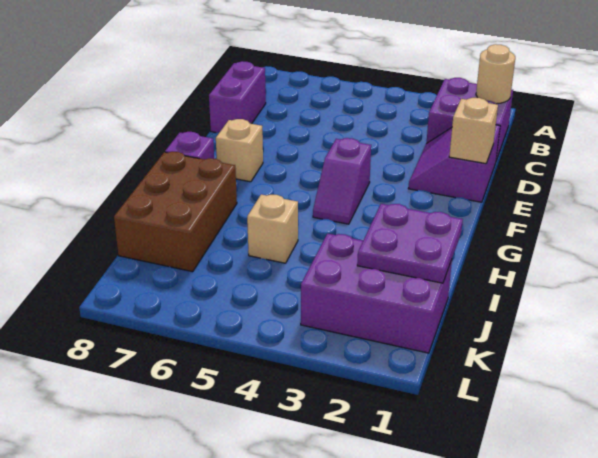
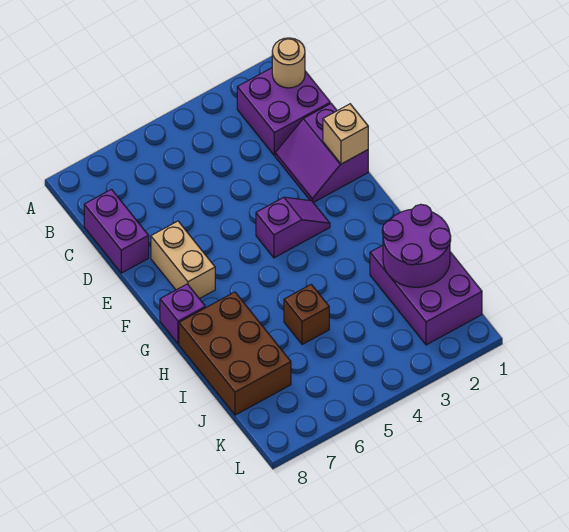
purple slope F4:G4 level 1 top F -> purple slope F3:F4 level 1 top 4
tan brick F7 level 1 -> tan brick E7:F7 level 1
purple plate I1:J2 level 2 -> purple round brick I1:J2 level 2
tan brick I5 level 1 -> brown brick I5 level 1
purple brick J1:K3 level 1 -> purple brick I1:K2 level 1

